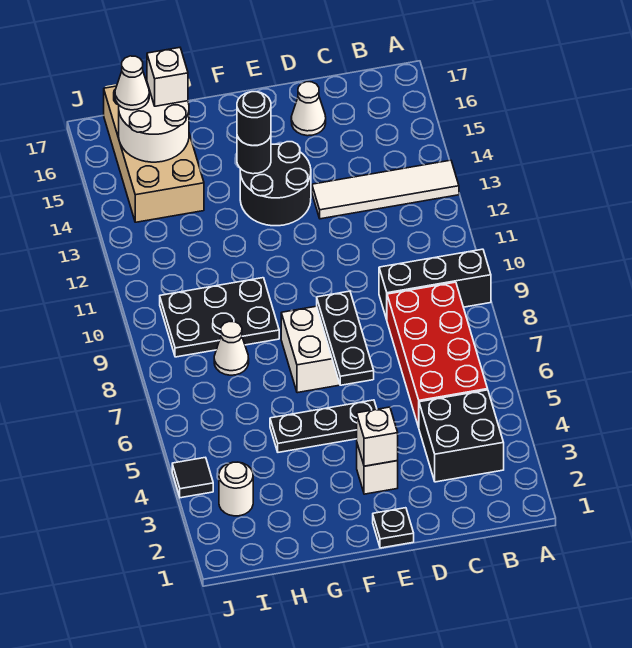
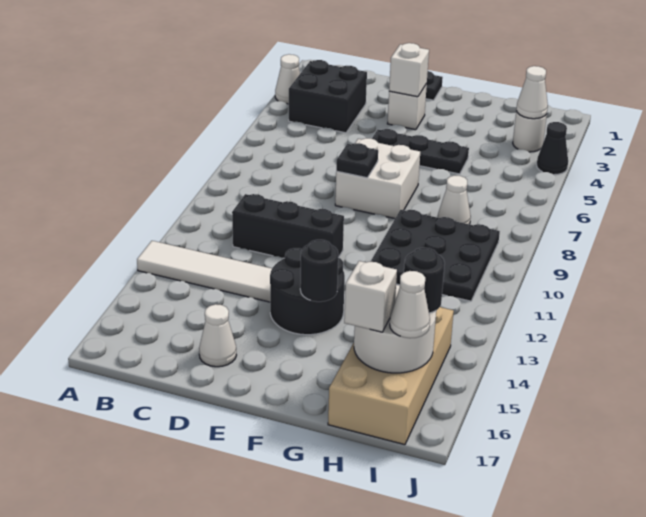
none -> white cone A3 level 1
black brick A9:C9 level 1 -> black brick C11:E11 level 1
red brick B5:C8 level 1 -> none
black plate E6:E8 level 2 -> black plate E8 level 2
black round brick F14 level 3 -> black round brick I15 level 3
black plate G9:I10 level 1 -> black plate G9:I11 level 1
none -> white cone I3 level 2
black tile J4 level 1 -> black cone J4 level 1

